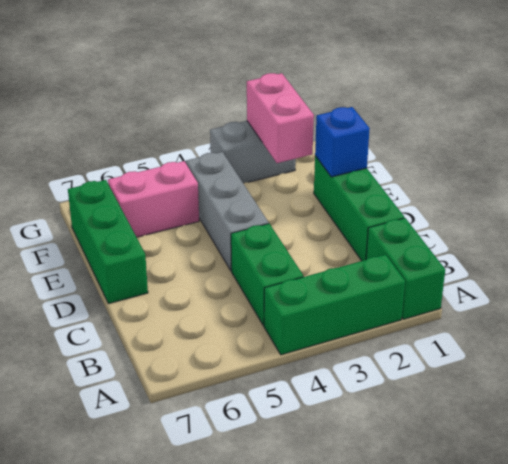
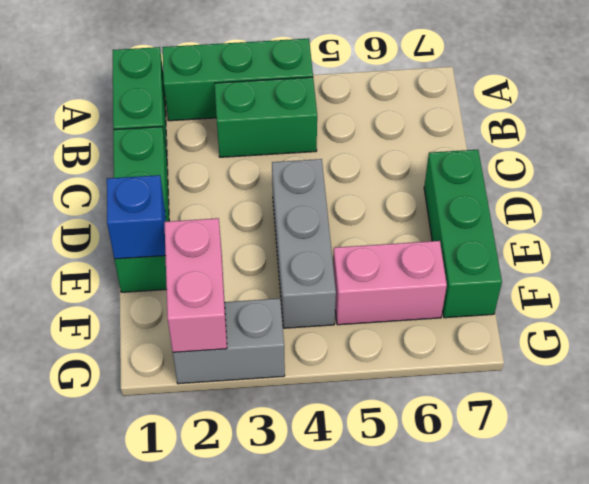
green brick B4:C4 level 1 -> green brick B3:B4 level 1

